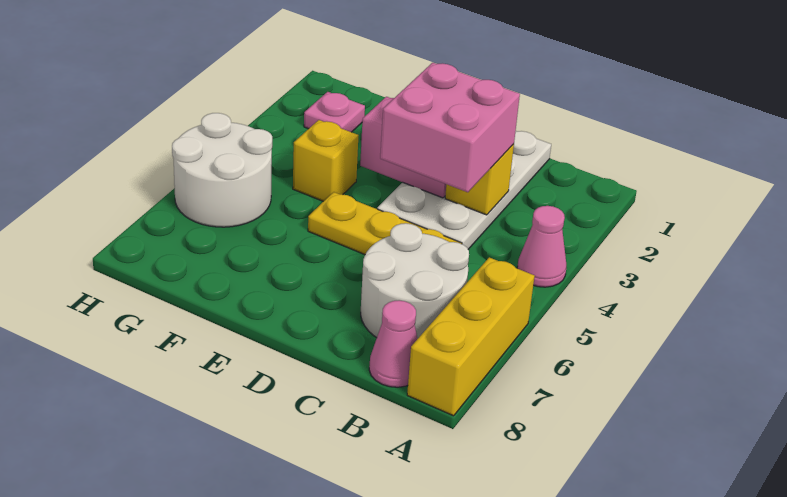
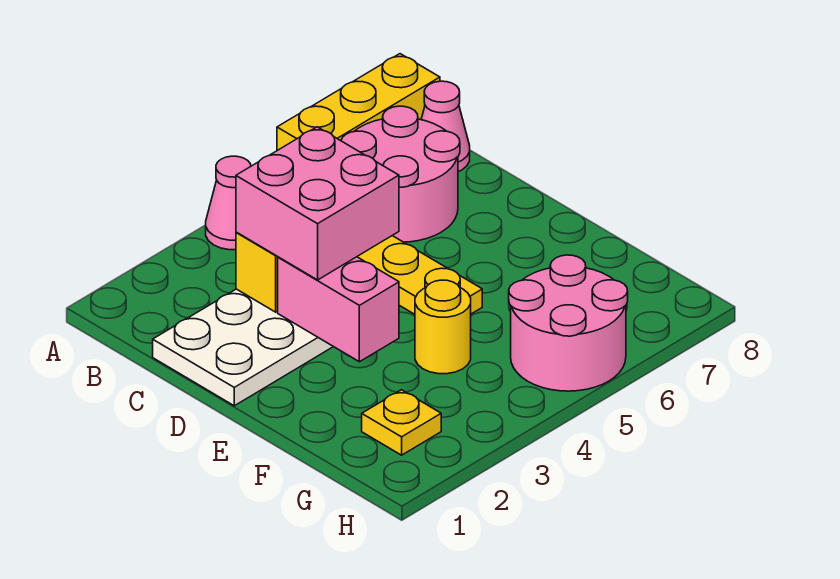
white round brick B6:C7 level 1 -> pink round brick B6:C7 level 1
yellow brick F4 level 1 -> yellow round brick F4 level 1
pink plate G2 level 1 -> yellow plate G2 level 1
white round brick G5:H6 level 1 -> pink round brick G5:H6 level 1

